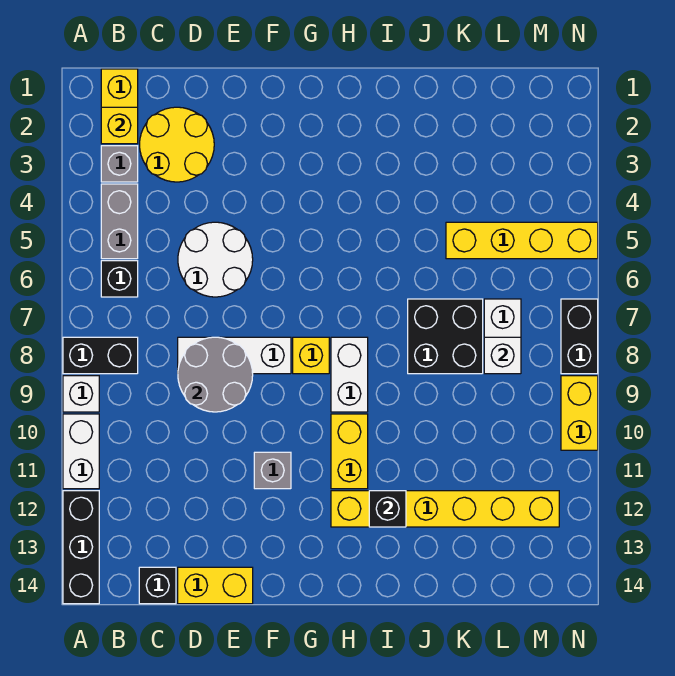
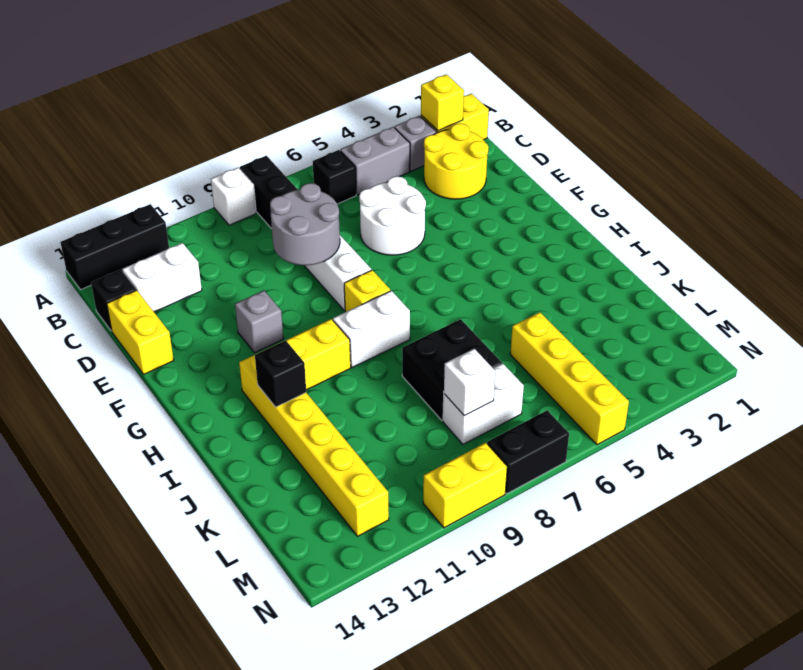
white brick A10:A11 level 1 -> white brick C12:C13 level 1

